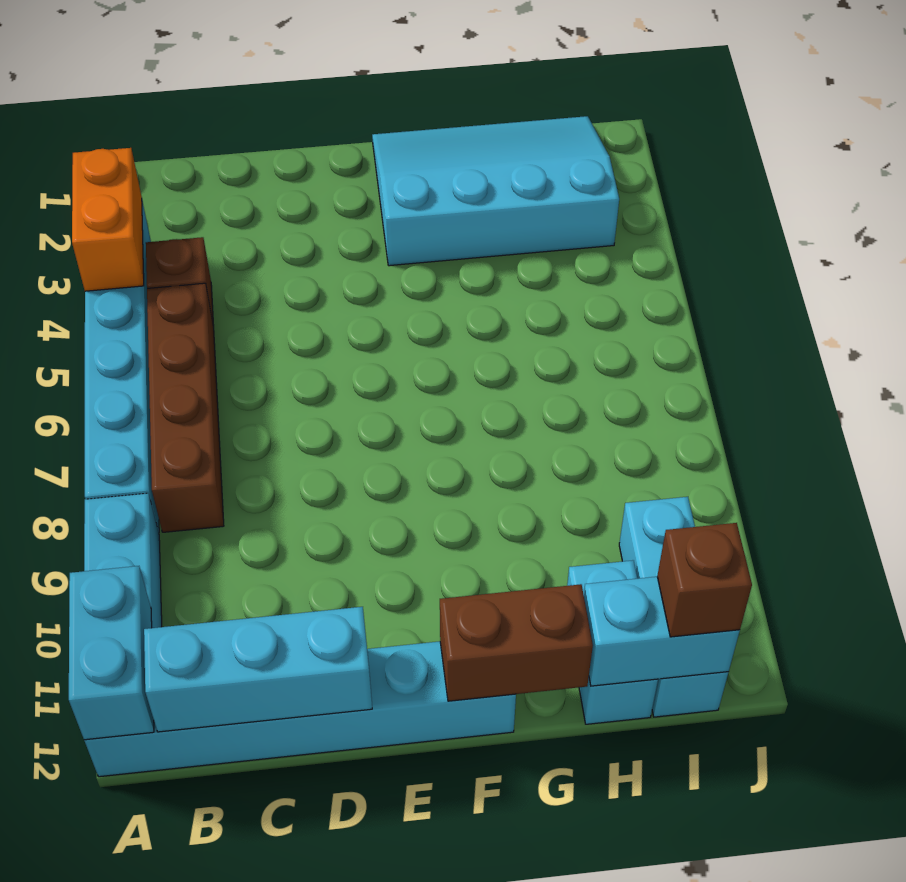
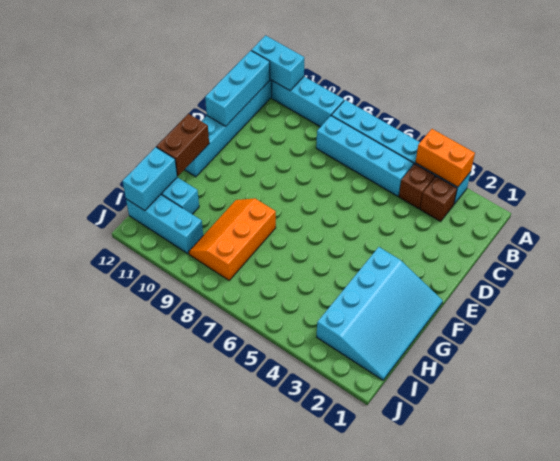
brown brick B5:B8 level 1 -> cyan brick B5:B8 level 1
none -> orange slope G8:I9 level 1 top 8
brown brick I12 level 3 -> brown brick B3 level 1

